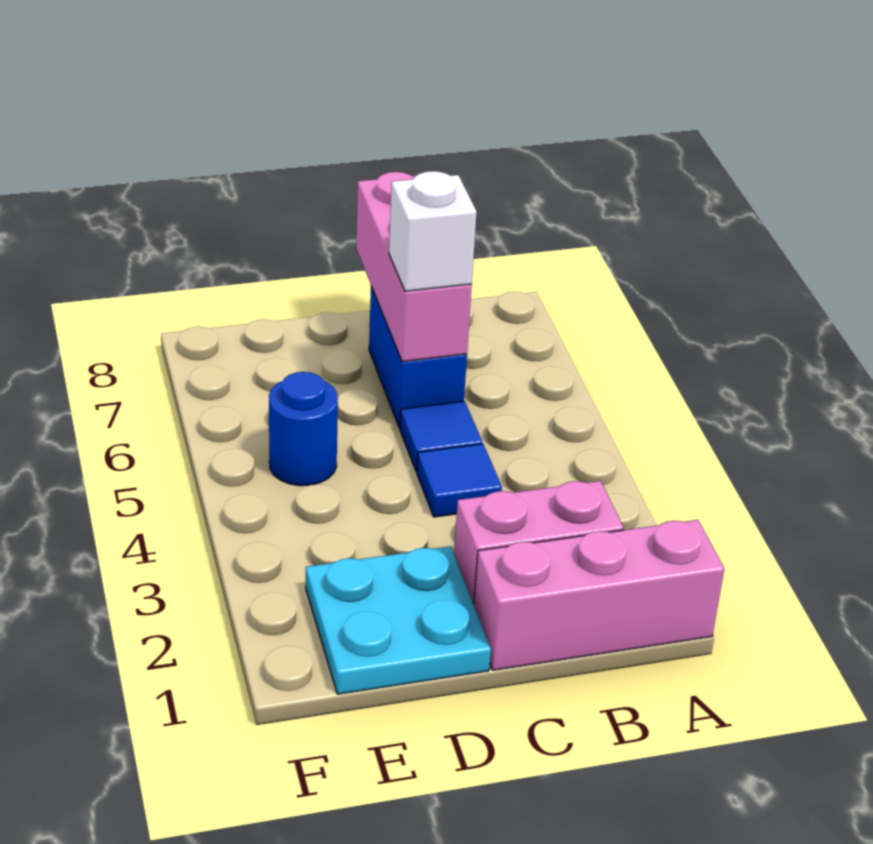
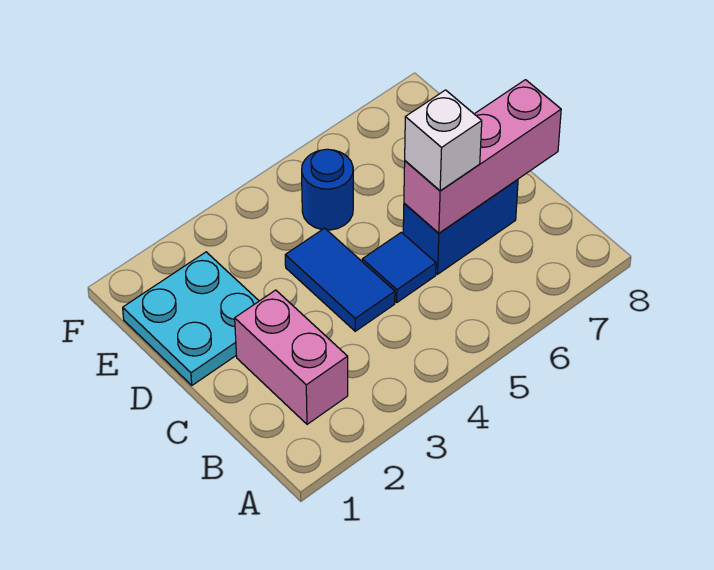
pink brick A1:C1 level 1 -> none
blue tile C4 level 1 -> blue tile C4:D4 level 1

